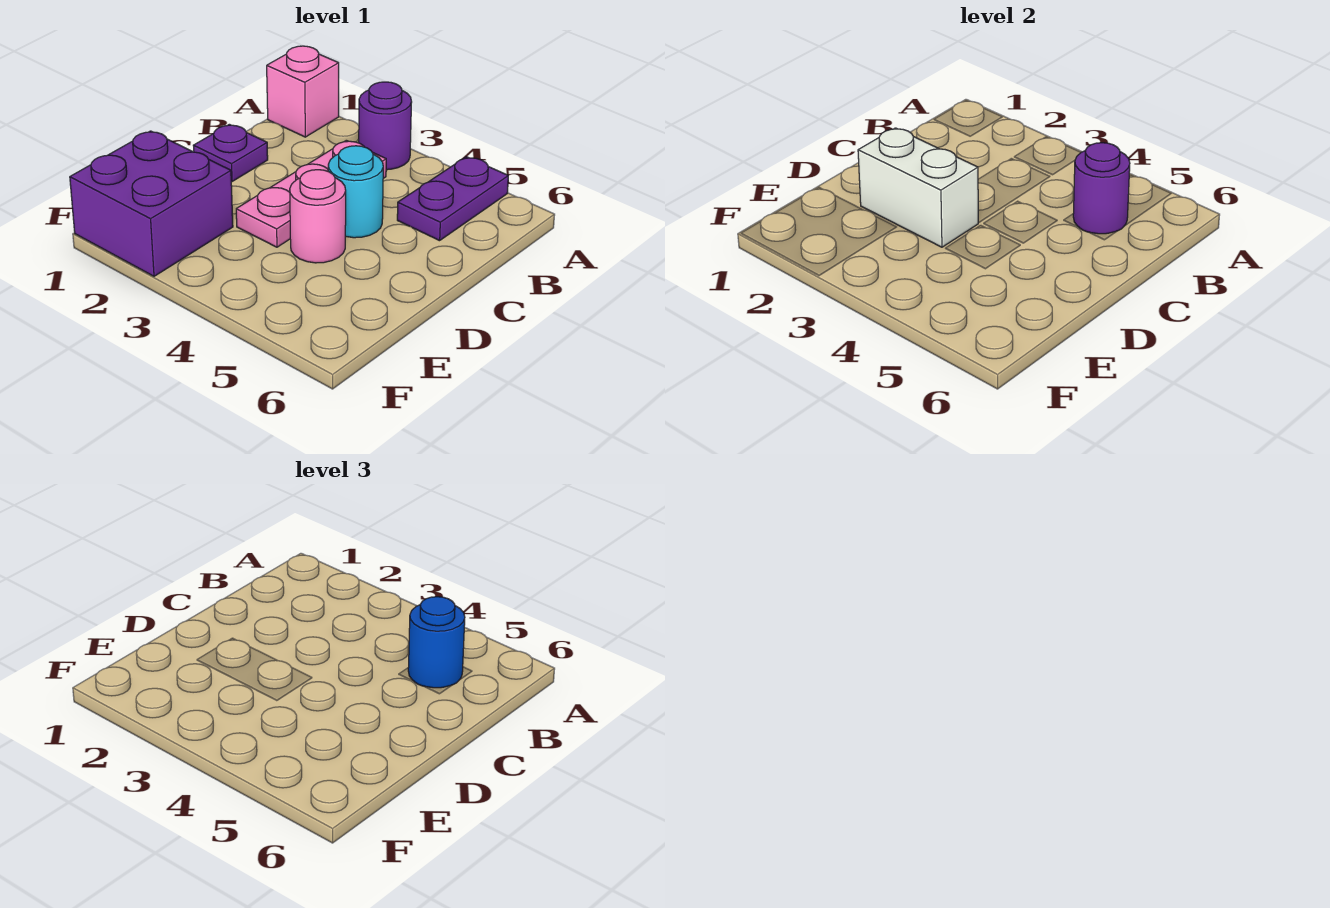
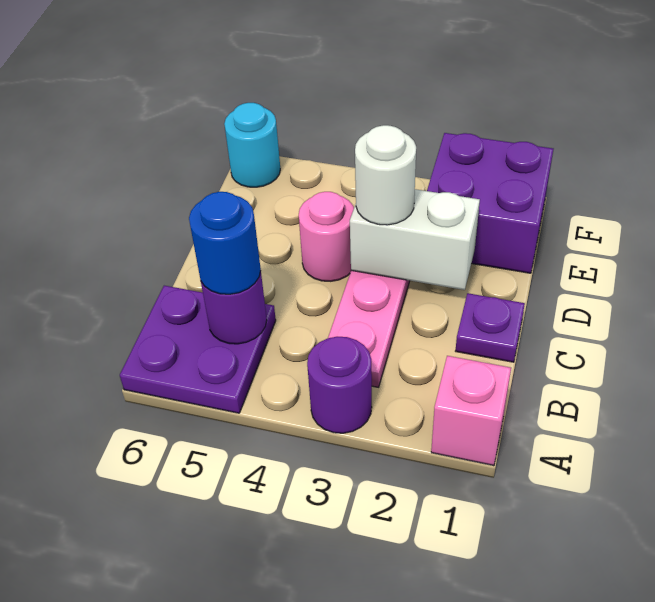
purple plate A5:B5 level 1 -> purple plate A5:B6 level 1
cyan round brick C4 level 1 -> cyan round brick F6 level 1
none -> white round brick D3 level 3

